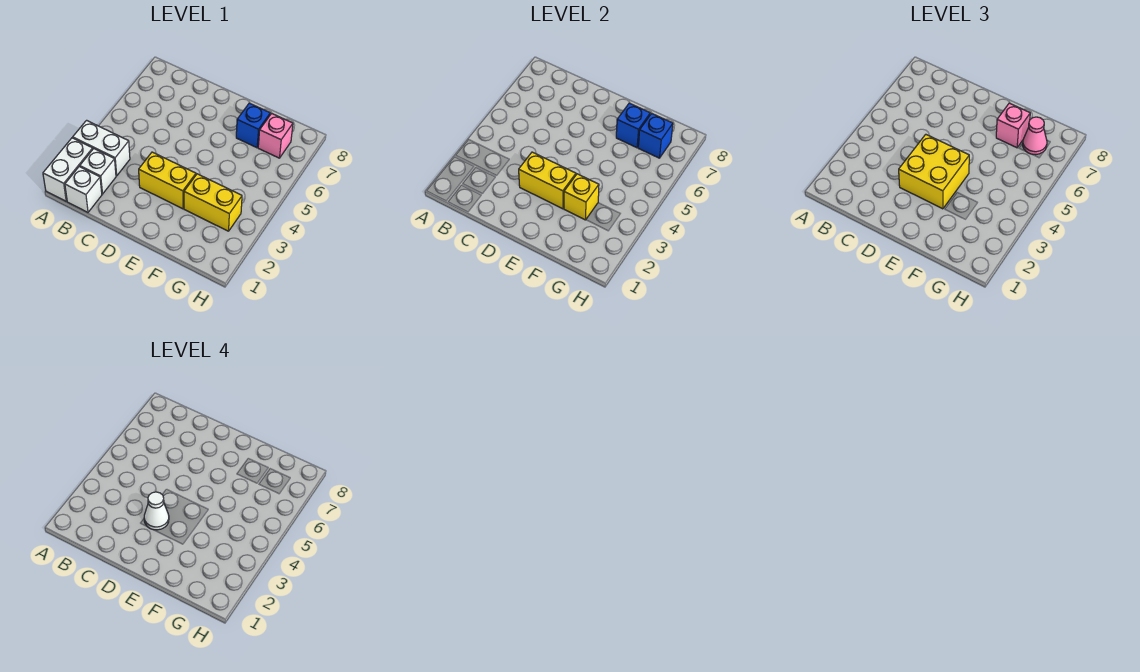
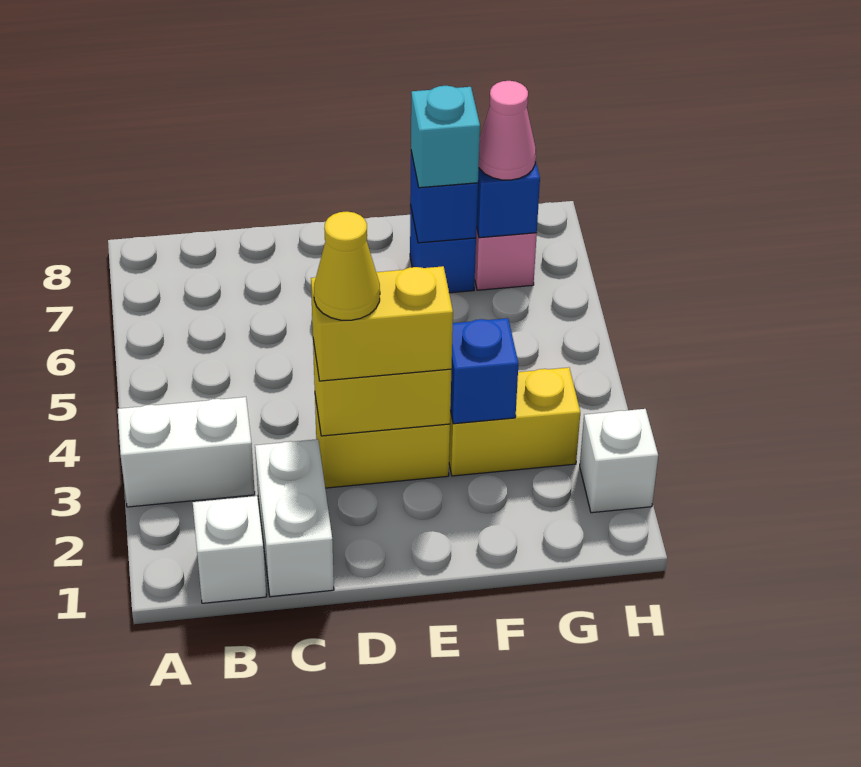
white brick A1:A2 level 1 -> white brick C1:C2 level 1
white brick B2 level 1 -> white brick H2 level 1
yellow brick D3:E4 level 3 -> yellow brick D3:E3 level 3
white cone D3 level 4 -> yellow cone D3 level 4
yellow brick F3 level 2 -> blue brick F3 level 2
pink brick F7 level 3 -> cyan brick F7 level 3

